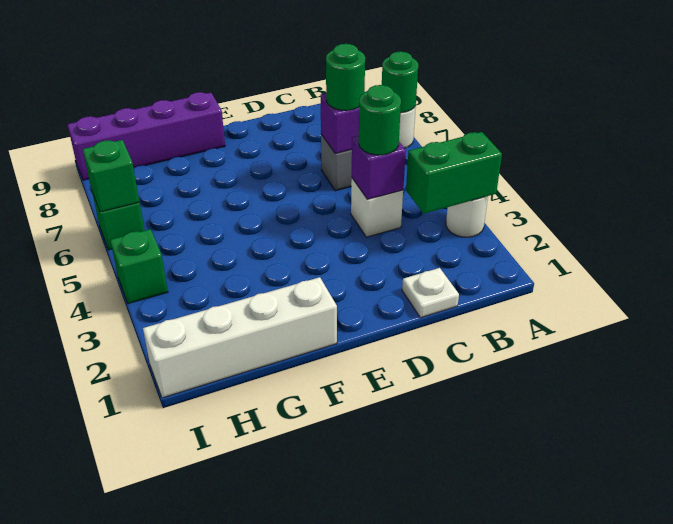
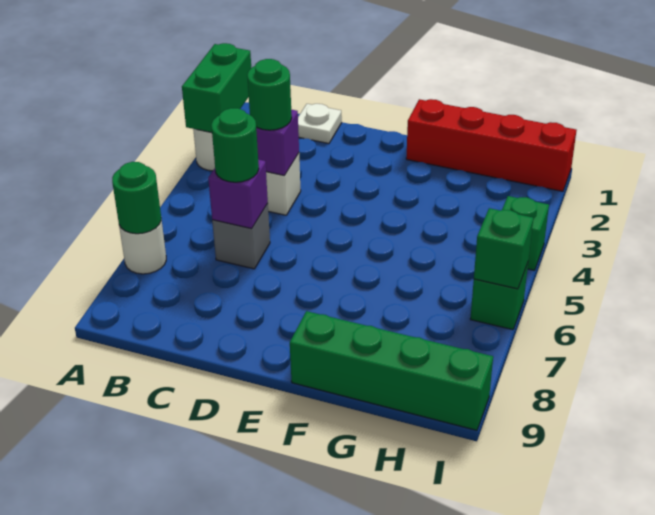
green brick A3:B3 level 2 -> green brick A2:A3 level 2
white brick F1:I1 level 1 -> red brick F1:I1 level 1
purple brick F9:I9 level 1 -> green brick F9:I9 level 1

